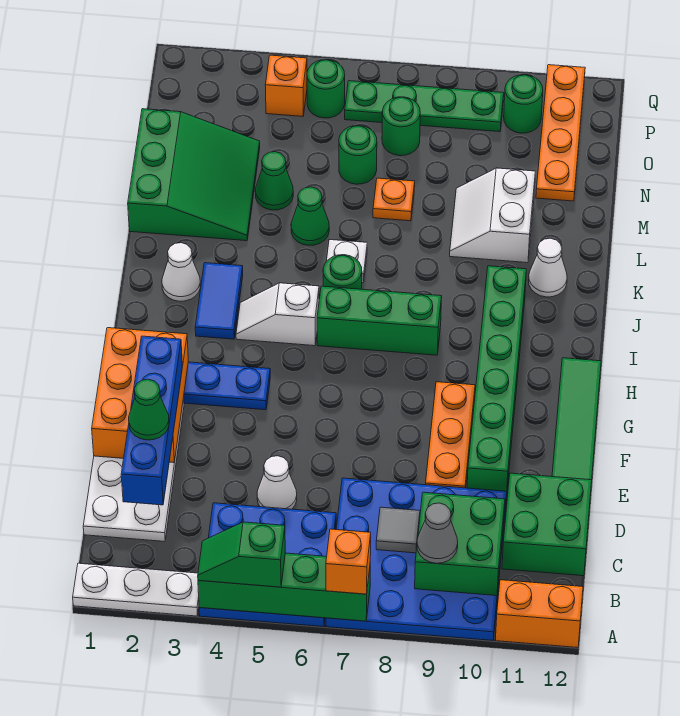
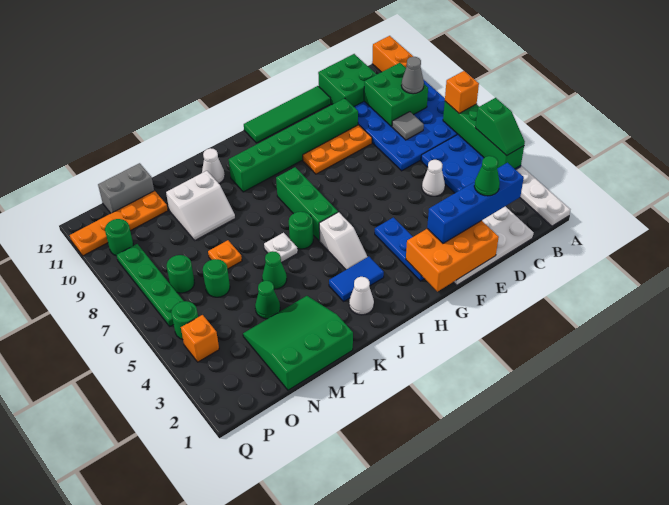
none -> grey brick N12:O12 level 1

